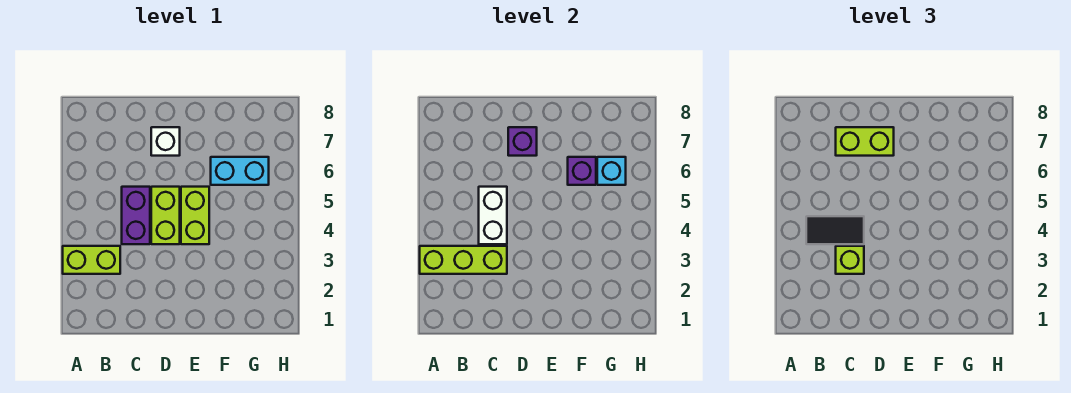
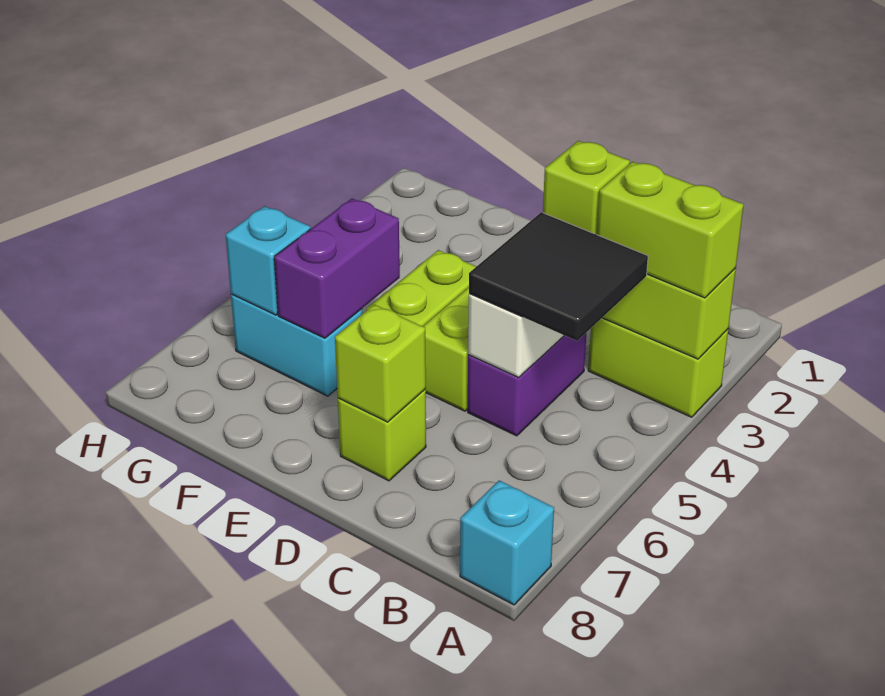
none -> cyan brick A8 level 1
black tile B4:C4 level 3 -> black tile B4:C5 level 3
lime brick C7:D7 level 3 -> lime brick A3:B3 level 3
white brick D7 level 1 -> lime brick D7 level 1
purple brick D7 level 2 -> lime brick D7 level 2
purple brick F6 level 2 -> purple brick F5:F6 level 2

